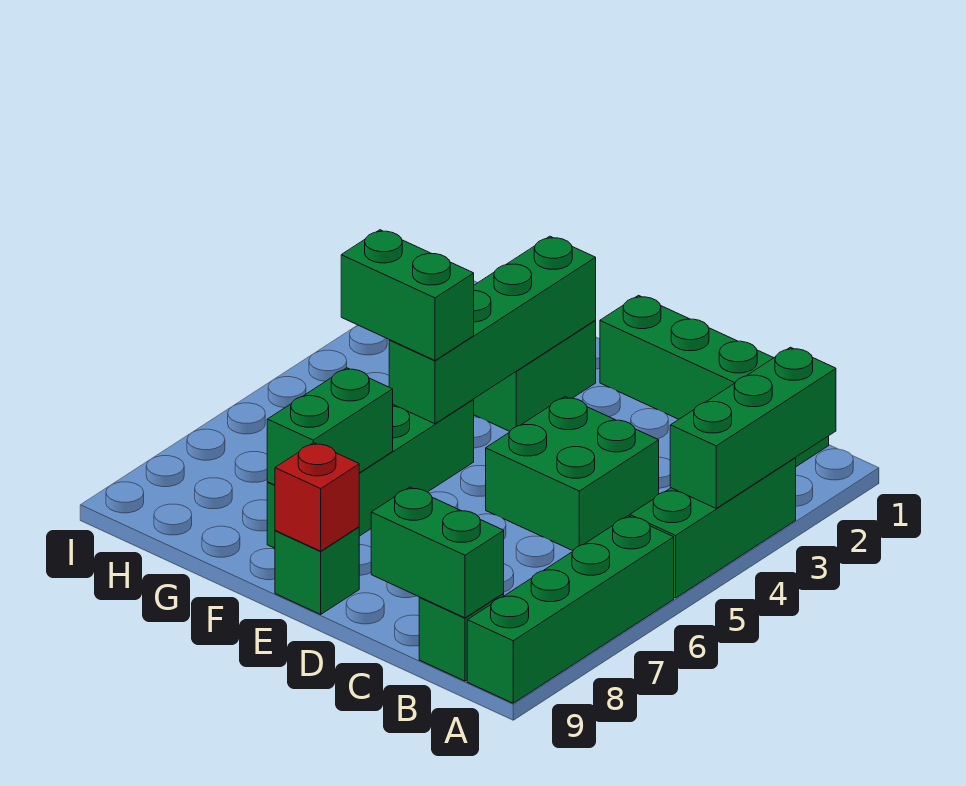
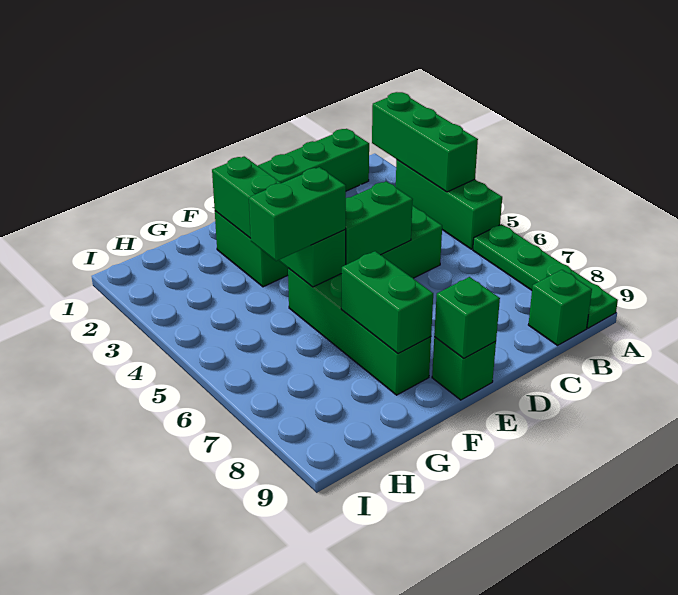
green brick A6:A9 level 1 -> green plate A6:A9 level 1
green brick B9:C9 level 2 -> green brick D5:E5 level 2
red brick E9 level 2 -> green brick E9 level 2

